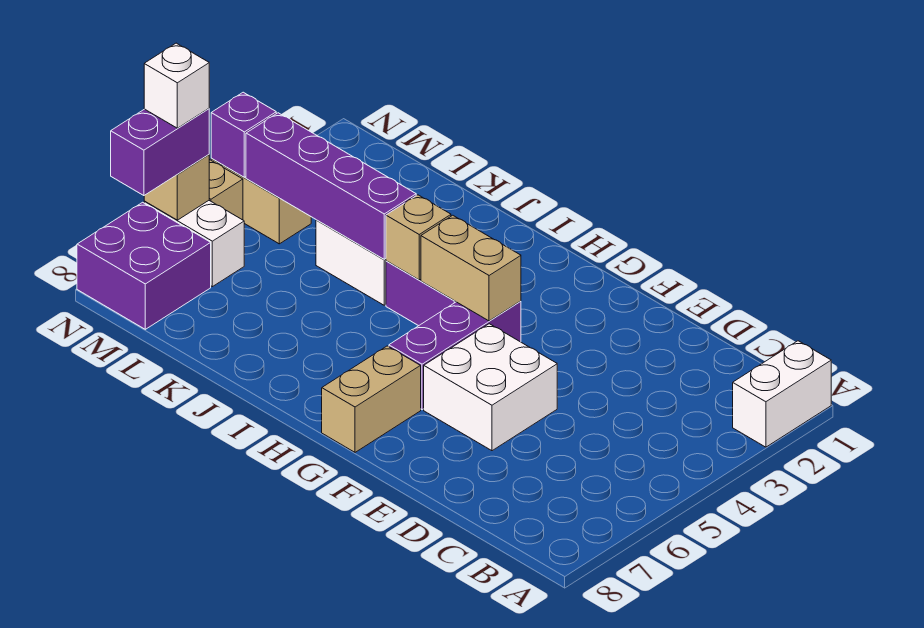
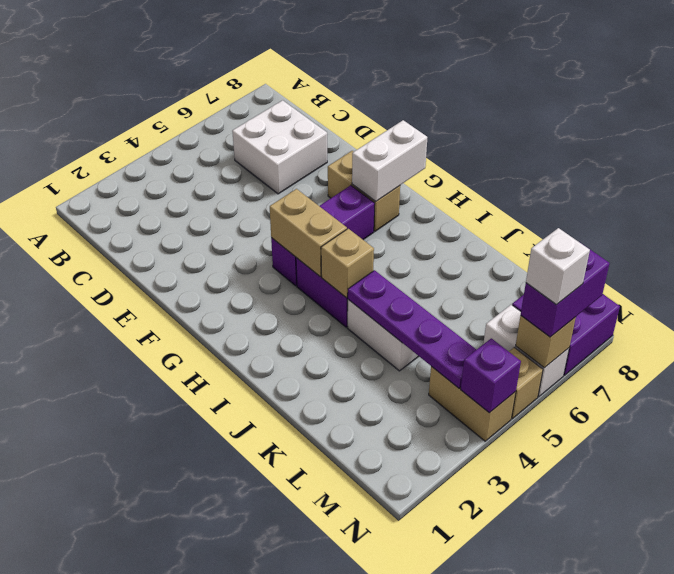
white brick A1:A2 level 1 -> white brick G7:G8 level 2
white brick E5:F6 level 1 -> white brick C6:D7 level 1
tan brick G7:G8 level 1 -> tan brick F7:G7 level 1
purple brick J4:M4 level 2 -> purple plate J4:M4 level 2

